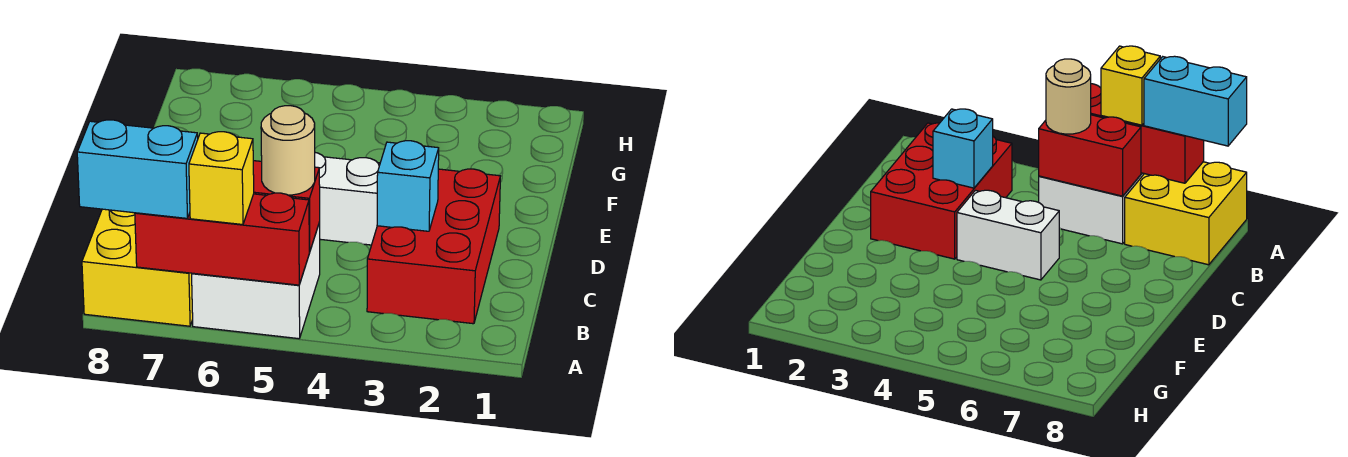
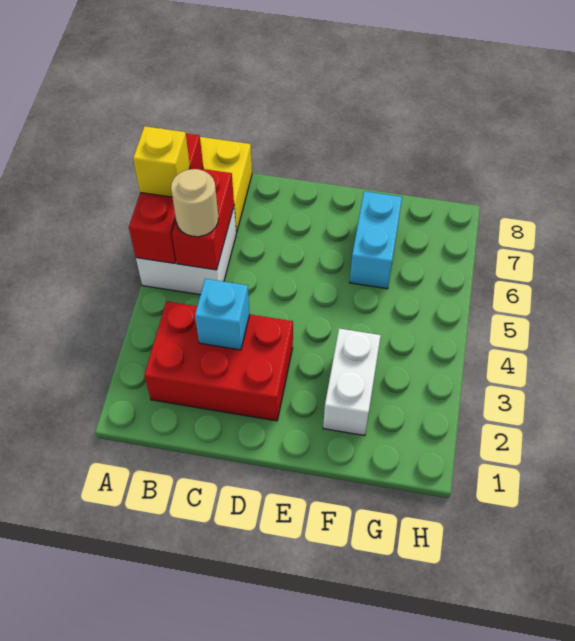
cyan brick A7:A8 level 3 -> cyan brick F6:F7 level 1
white brick D4:D5 level 1 -> white brick F2:F3 level 1

